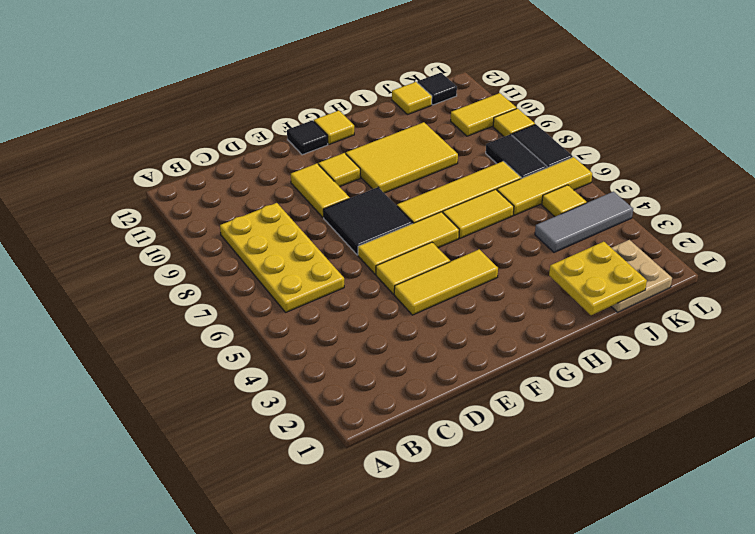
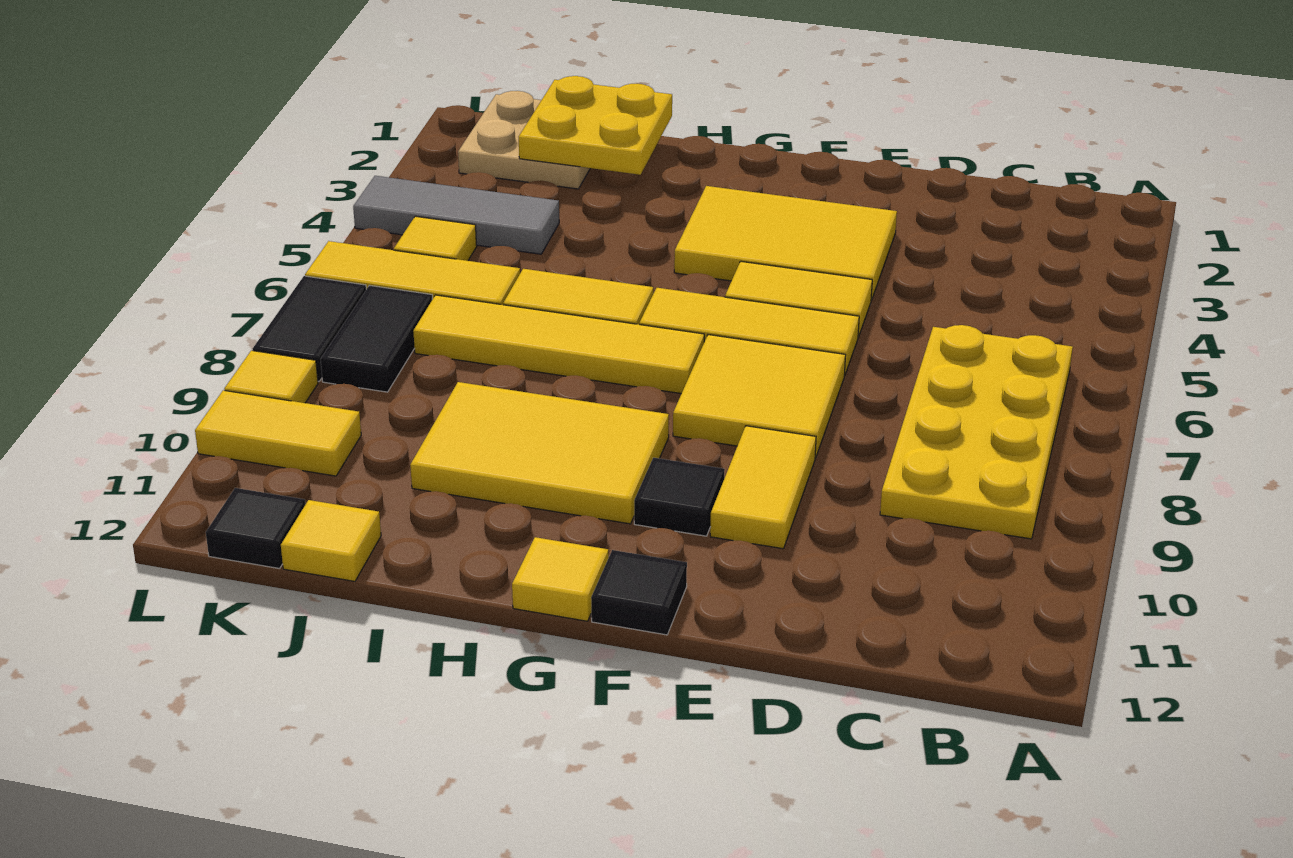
yellow tile E4:G4 level 1 -> yellow tile E3:G4 level 1
black tile E7:F8 level 1 -> yellow tile E7:F8 level 1
yellow tile F10 level 1 -> black tile F10 level 1

